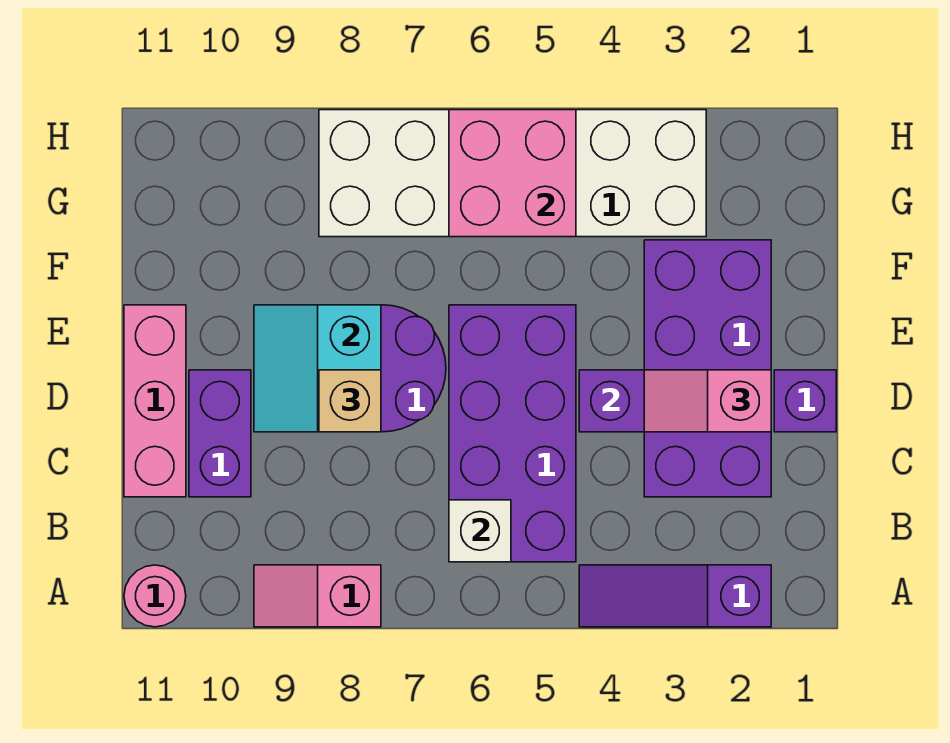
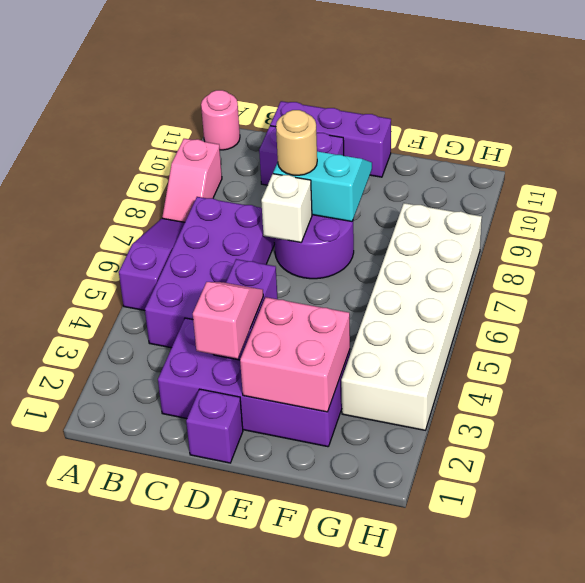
purple slope A2:A4 level 1 top 2 -> purple slope A5:A7 level 1 top 5
pink slope A8:A9 level 1 top 8 -> pink slope A8:A9 level 1 top 9
purple brick B5:E6 level 1 -> purple brick B4:C7 level 1
white brick B6 level 2 -> white brick D7 level 2
pink brick C11:E11 level 1 -> purple brick C11:E11 level 1
tan brick D8 level 3 -> tan round brick D8 level 3
pink brick G5:H6 level 2 -> pink brick E2:F3 level 2

